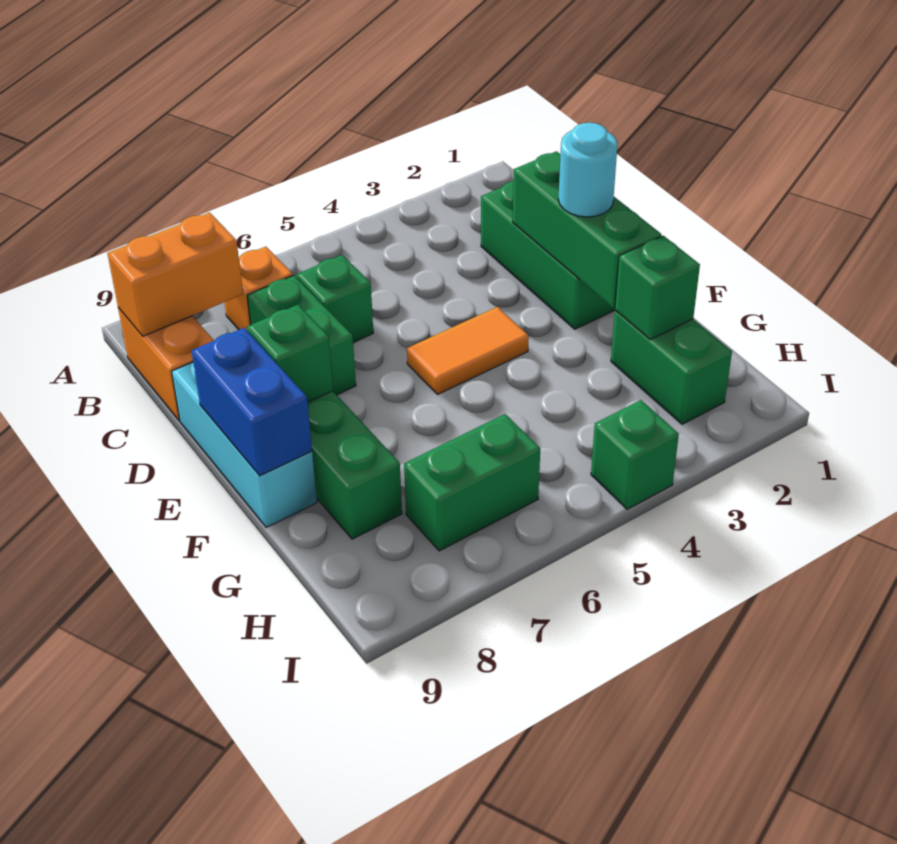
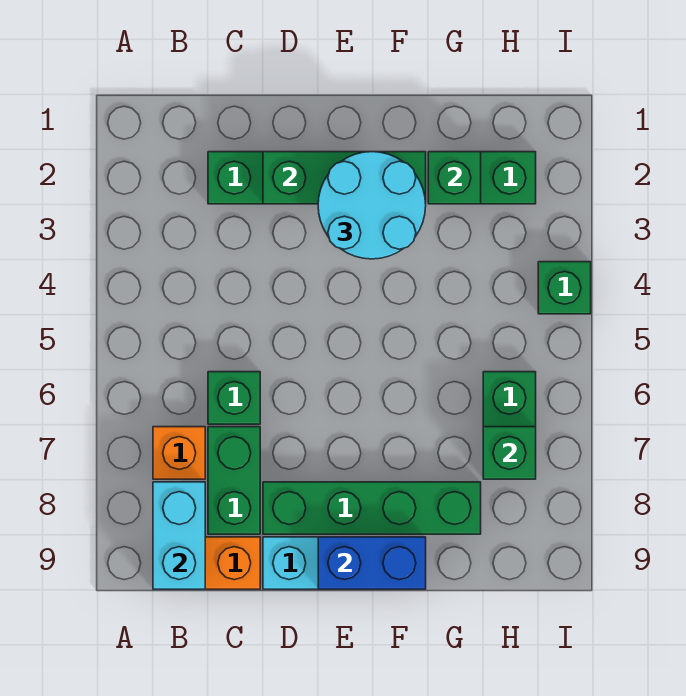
orange brick B8:B9 level 2 -> cyan brick B8:B9 level 2
green brick C7:D7 level 1 -> green brick C7:C8 level 1
cyan round brick E2 level 3 -> cyan round brick E2:F3 level 3
orange tile E4:E5 level 1 -> none
green brick E8 level 2 -> green brick H7 level 2

